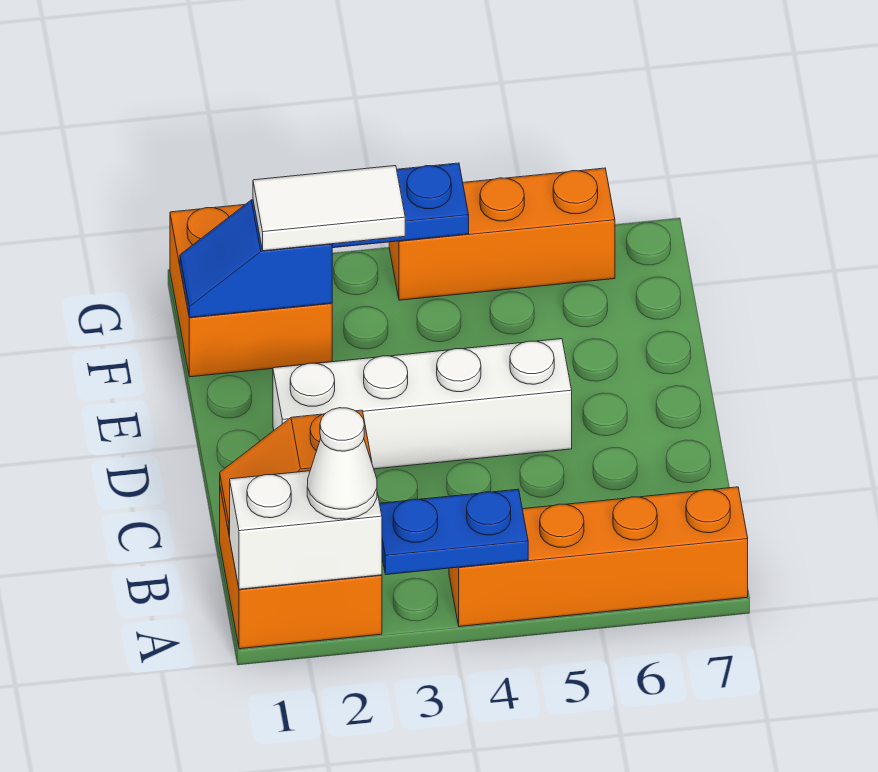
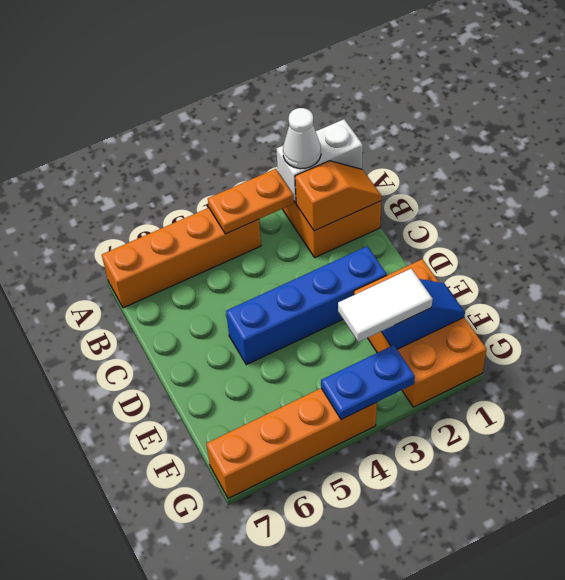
blue plate A3:A4 level 2 -> orange plate A3:A4 level 2
white brick D2:D5 level 1 -> blue brick D2:D5 level 1
orange brick F1:G2 level 1 -> orange brick E1:G2 level 1
orange brick G4:G6 level 1 -> orange brick G4:G7 level 1

